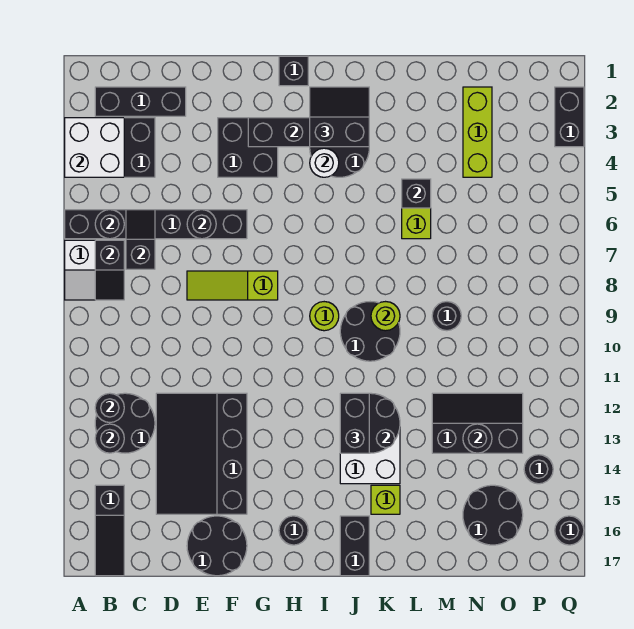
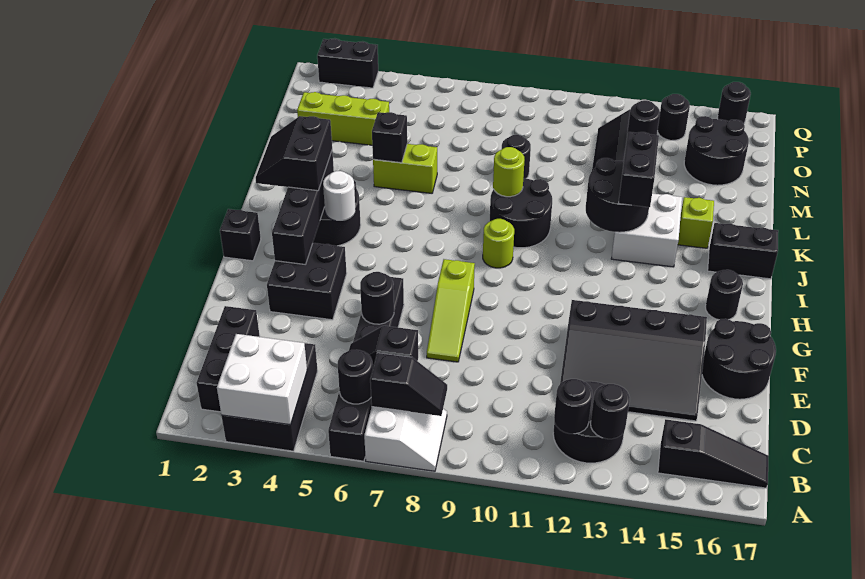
black brick J12:J13 level 3 -> black brick J13:K13 level 3

